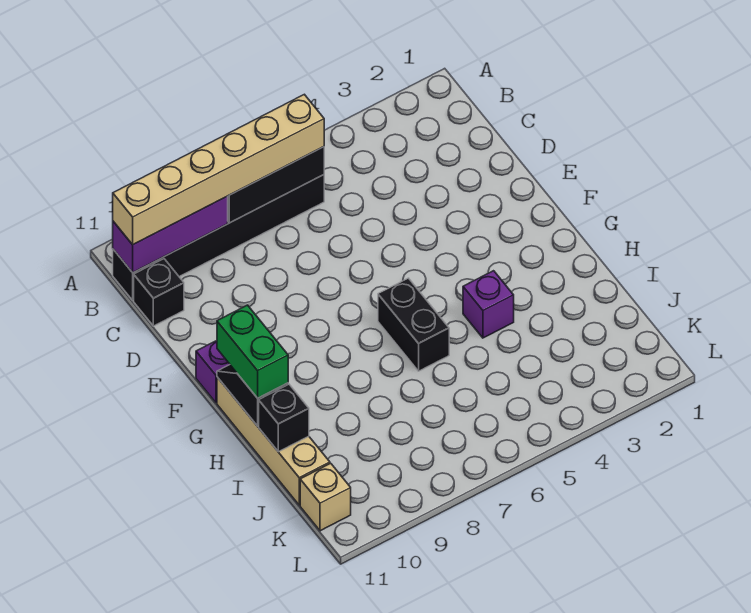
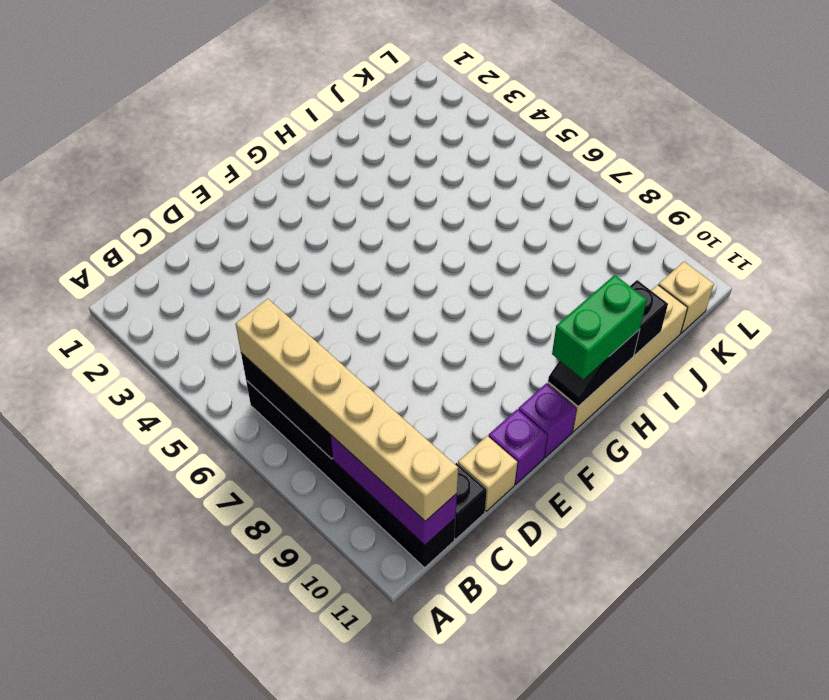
none -> tan brick D11 level 1
black brick G6:H6 level 1 -> none
purple brick H4 level 1 -> purple brick E11 level 1

